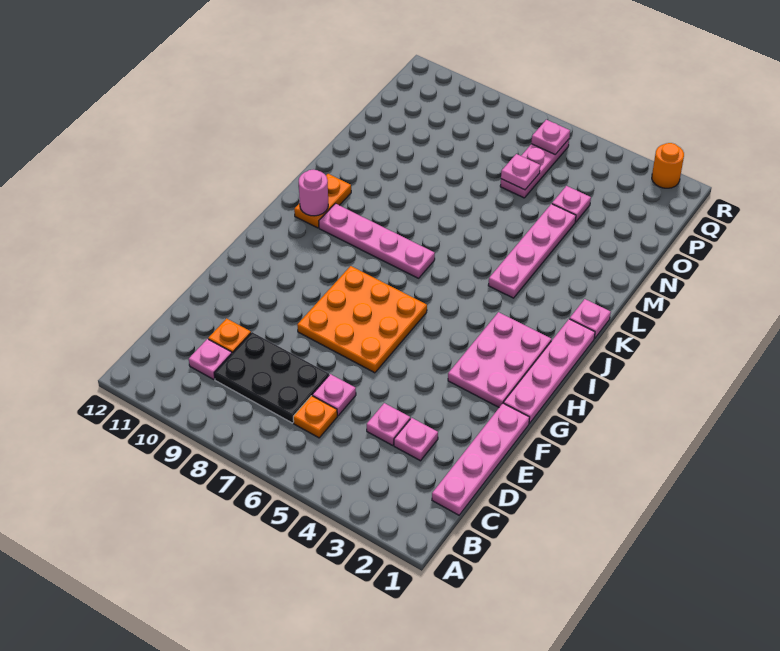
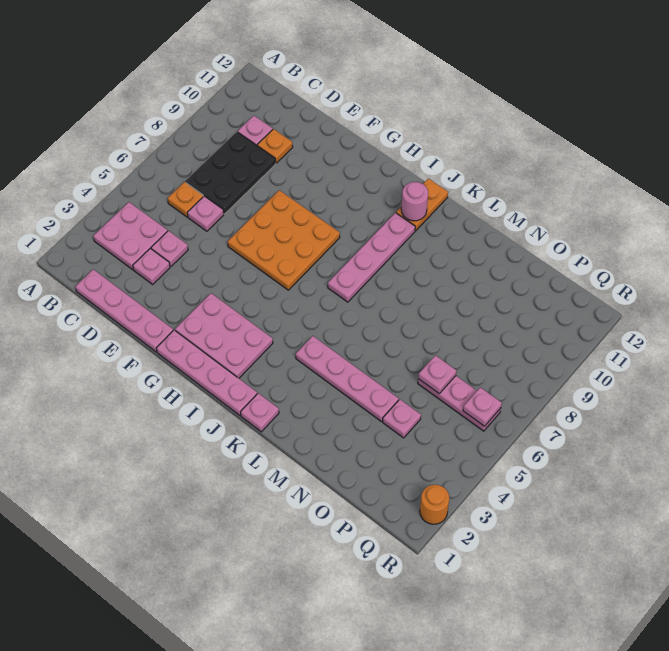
none -> pink plate B3:C4 level 1
orange plate J11:K11 level 1 -> orange plate J11:J12 level 1

